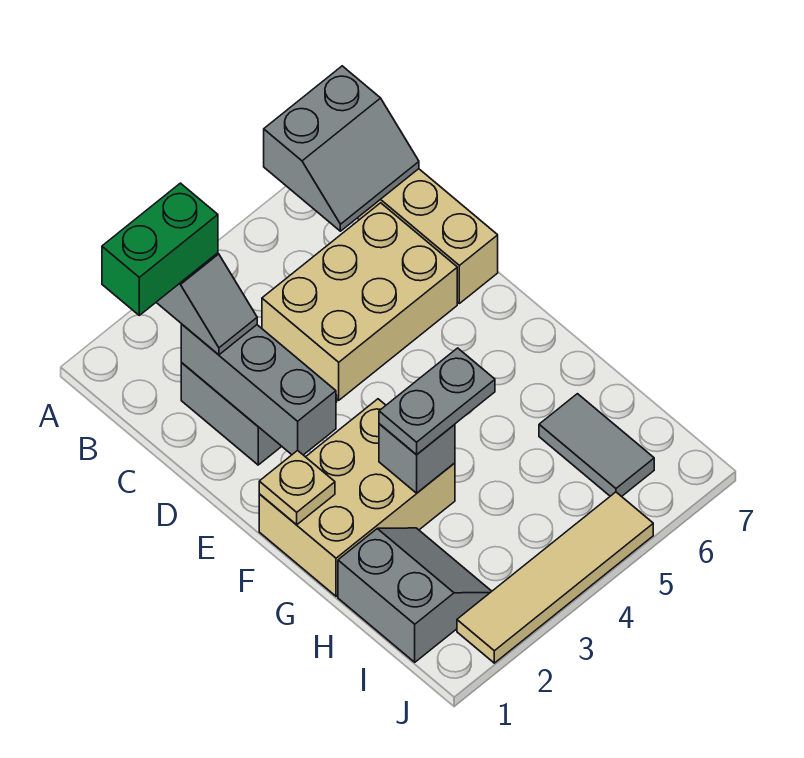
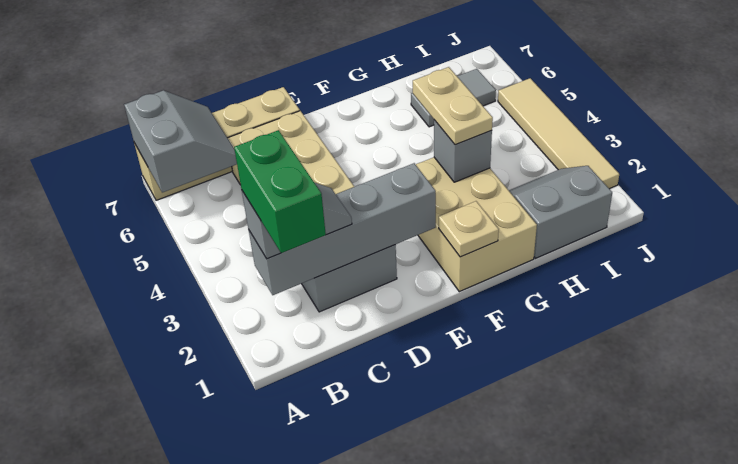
grey brick C2:E2 level 2 -> grey brick B2:E2 level 2
grey plate G3:G4 level 3 -> tan plate G3:G4 level 3

